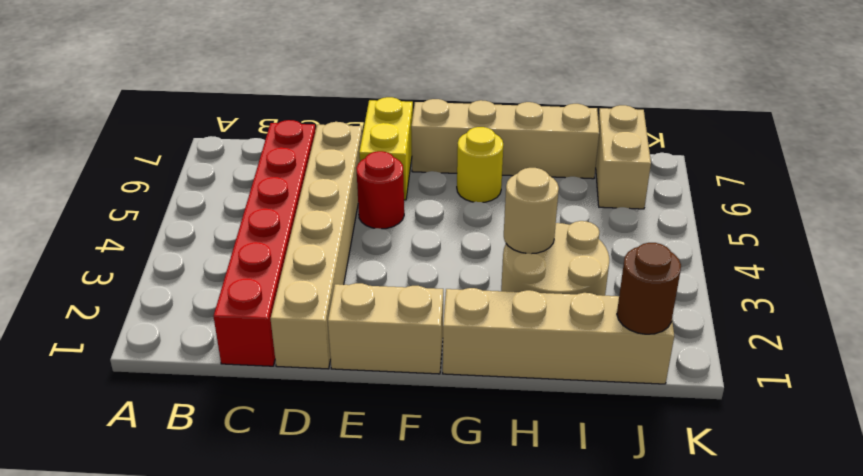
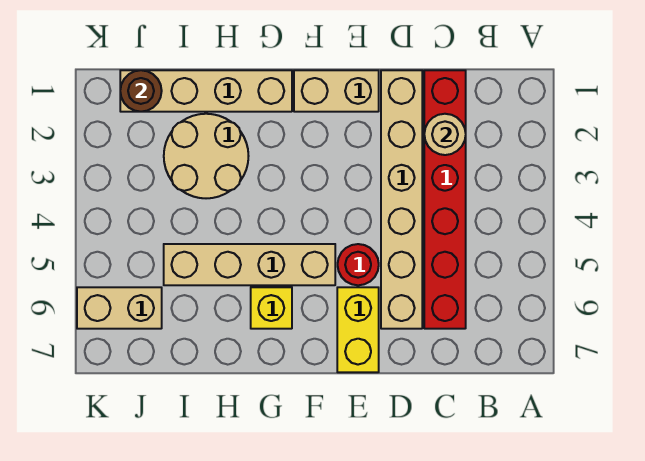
tan brick F7:I7 level 1 -> tan brick F5:I5 level 1
yellow round brick G6 level 1 -> yellow brick G6 level 1
tan round brick H3 level 2 -> tan round brick C2 level 2
tan brick J6:J7 level 1 -> tan brick J6:K6 level 1

